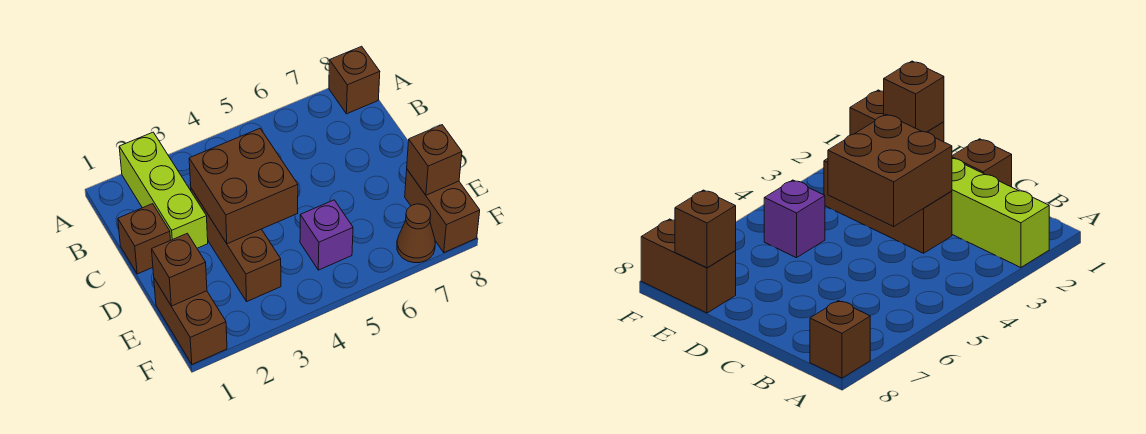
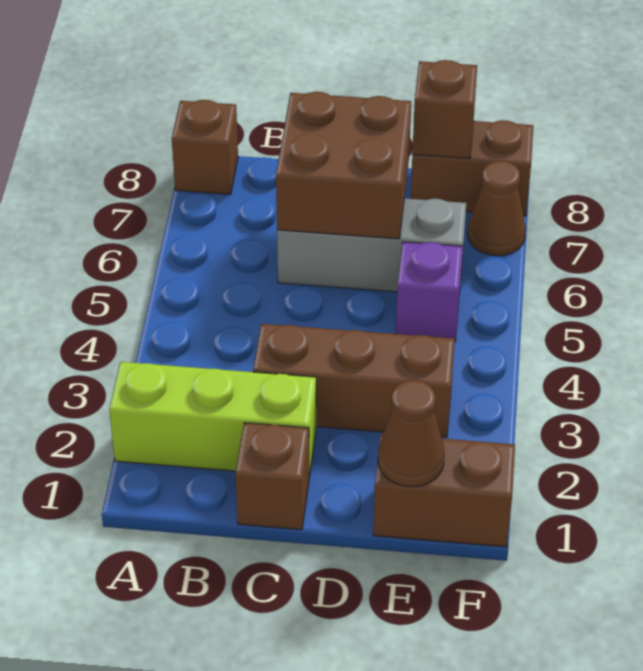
brown brick C3:D4 level 2 -> brown brick C6:D7 level 2
none -> grey brick C6:E6 level 1
brown brick E1 level 2 -> brown cone E1 level 2

